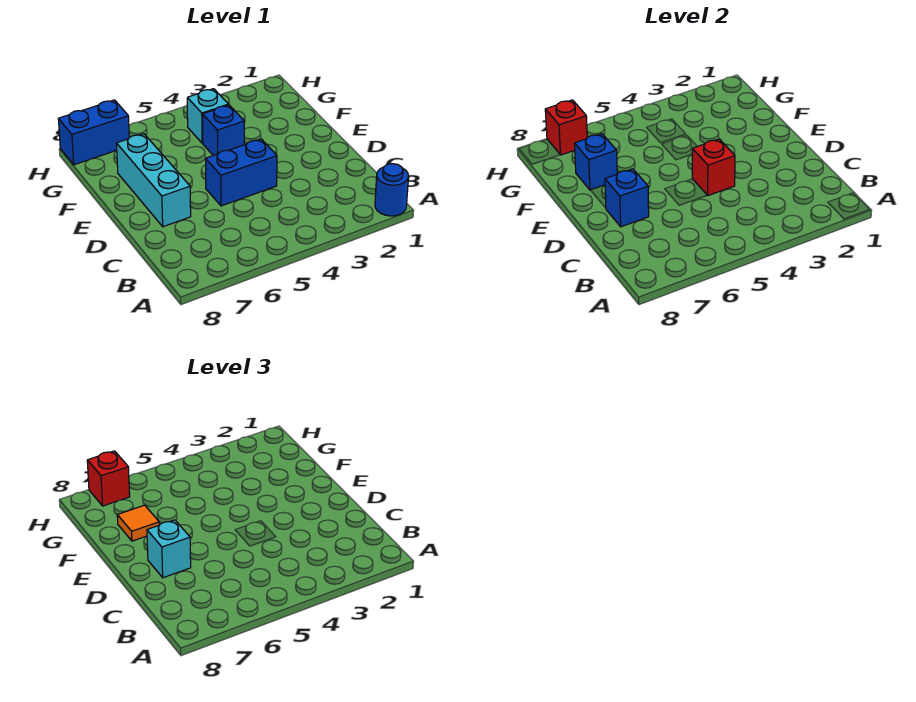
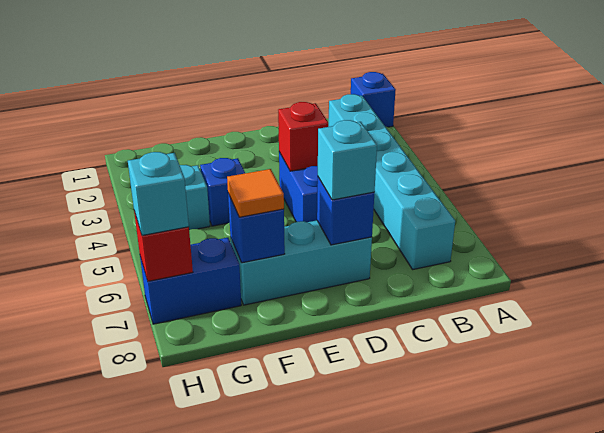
blue round brick A1 level 1 -> blue brick A1 level 1
none -> cyan brick B2:B7 level 1
blue brick H7:H8 level 1 -> blue brick G7:H7 level 1
red brick H7 level 3 -> cyan brick H7 level 3

